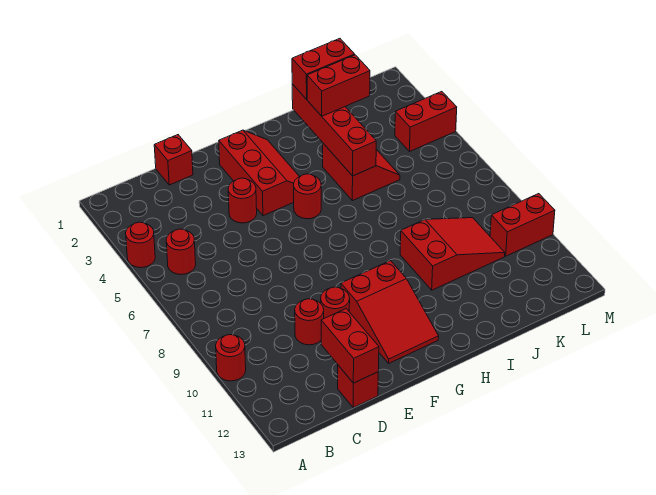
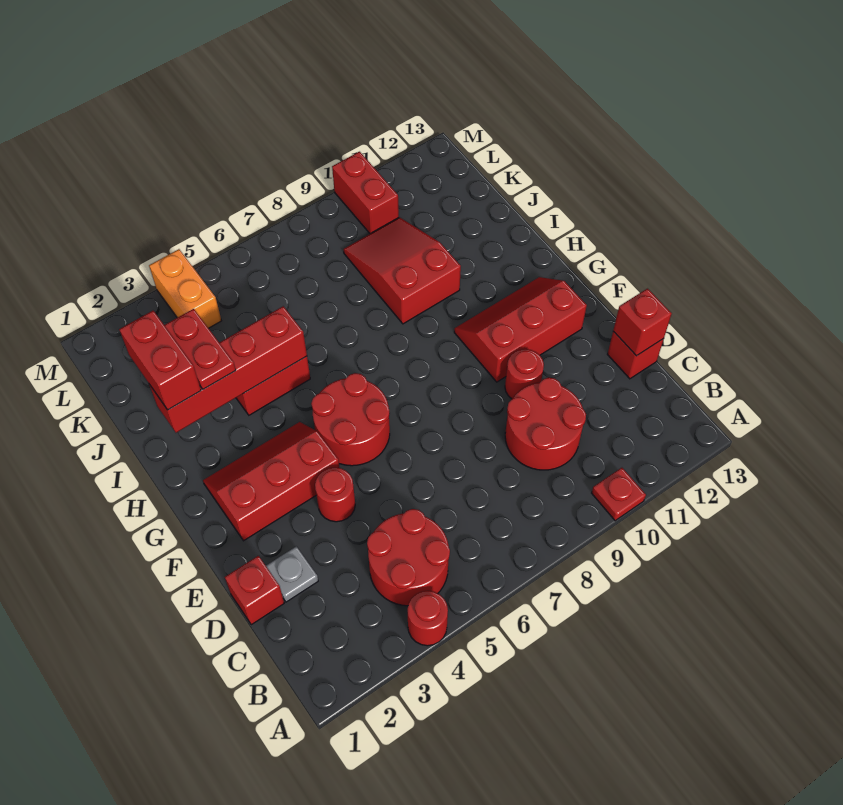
red round brick A10 level 1 -> red plate A10 level 1
red round brick B5 level 1 -> red round brick B4:C5 level 1
none -> grey plate D2 level 1
red round brick D10 level 1 -> red round brick C9:D10 level 1
red brick D12:D13 level 2 -> red brick D13 level 2
red slope F10:G12 level 1 top 10 -> red slope F10:G12 level 1 top F
red round brick G5 level 1 -> red round brick F5:G6 level 1
red brick I3:J3 level 3 -> red plate I3:J3 level 3
red brick L4:M4 level 1 -> orange brick L4:M4 level 1

